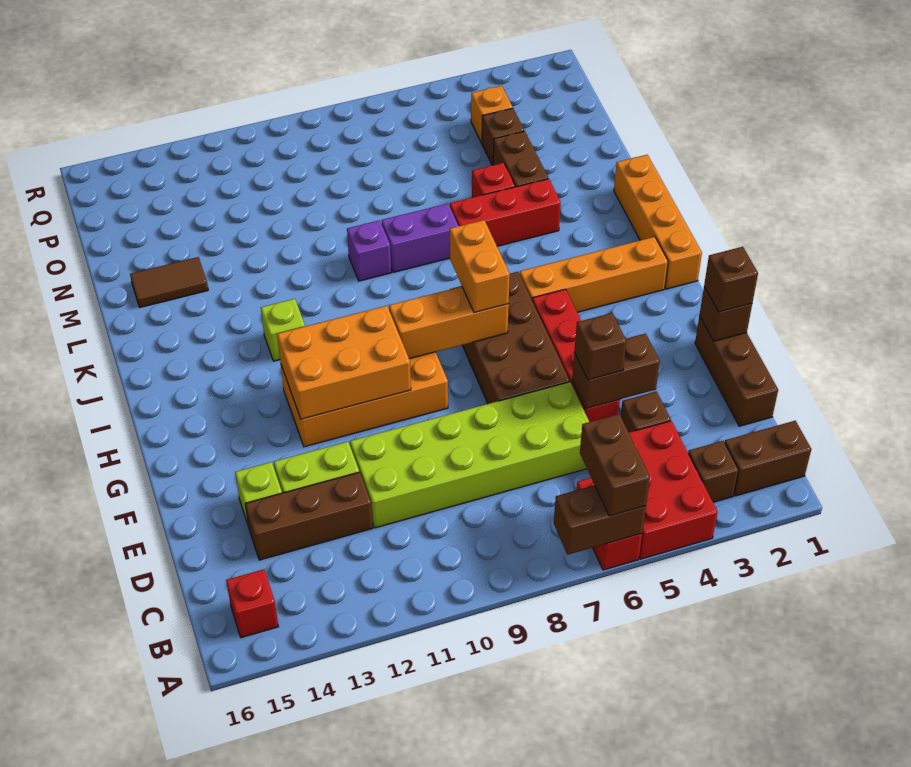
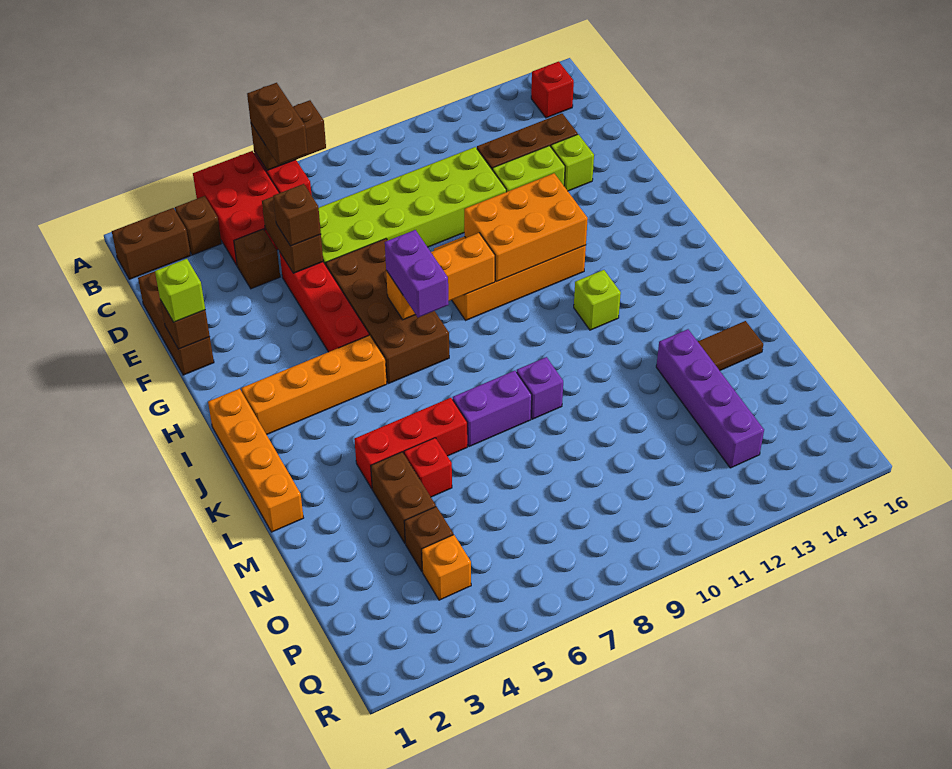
brown brick E4:E5 level 2 -> brown brick D5:E5 level 2
brown brick F1 level 3 -> lime brick F1 level 3
orange brick H7:I7 level 3 -> purple brick H7:I7 level 3
none -> purple brick M13:P13 level 1

